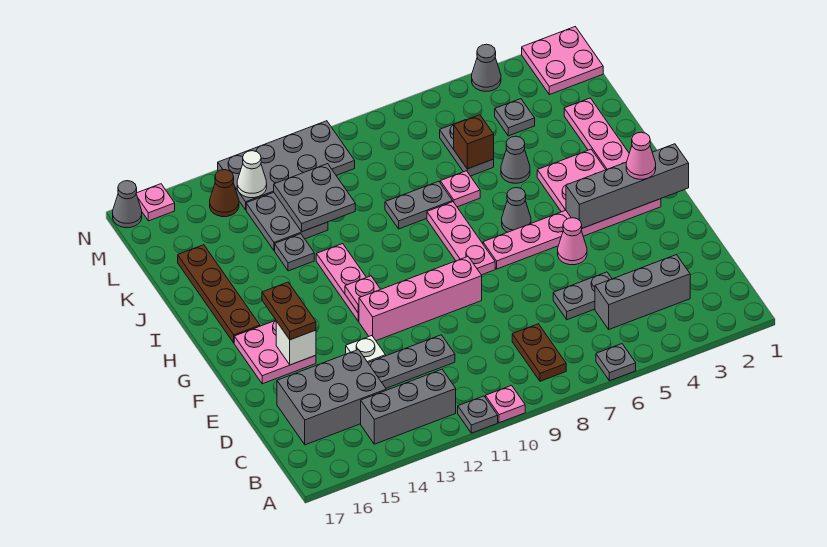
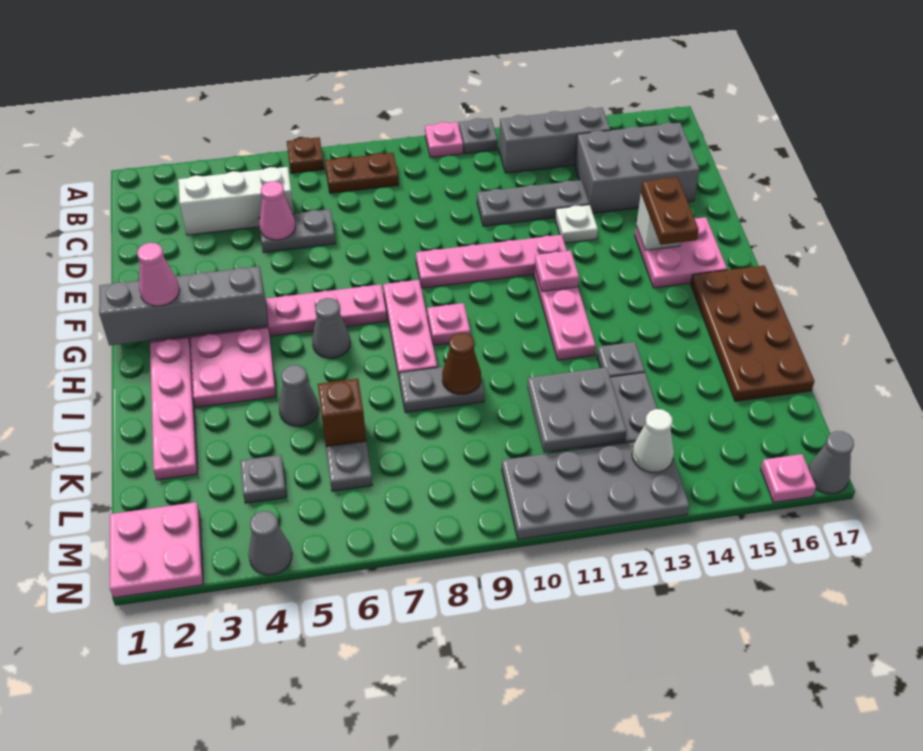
grey plate A6 level 1 -> brown plate A6 level 1
brown plate B8:C8 level 1 -> brown plate B7:B8 level 1
grey brick C3:C5 level 1 -> white brick C3:C5 level 1
pink cone F5 level 1 -> pink cone D5 level 2
pink brick F9:F12 level 1 -> pink plate F9:F12 level 1
brown plate H16:K16 level 1 -> brown plate H16:K17 level 1
pink plate J7 level 1 -> pink plate H9 level 1
brown cone M14 level 1 -> brown cone J9 level 2

